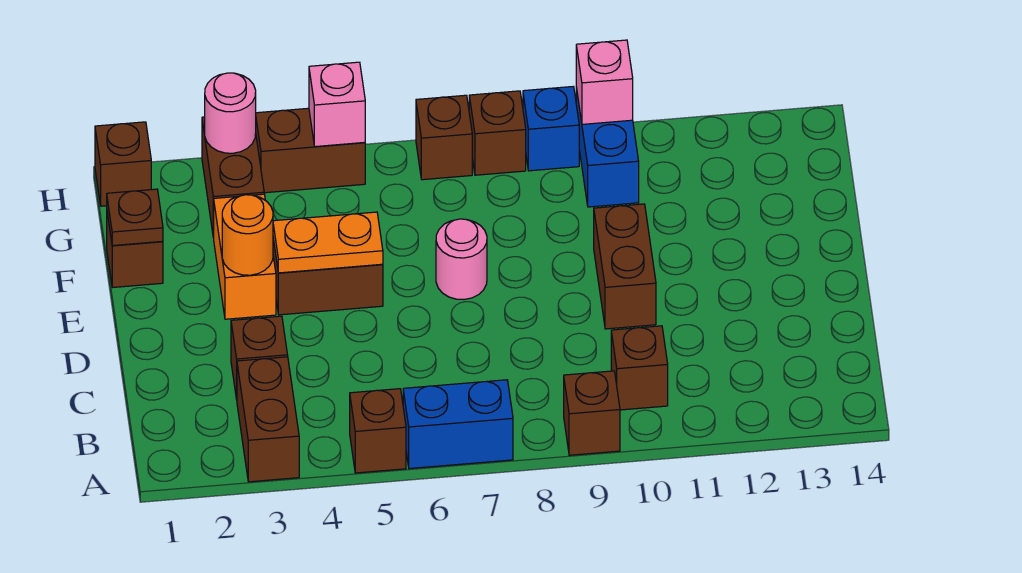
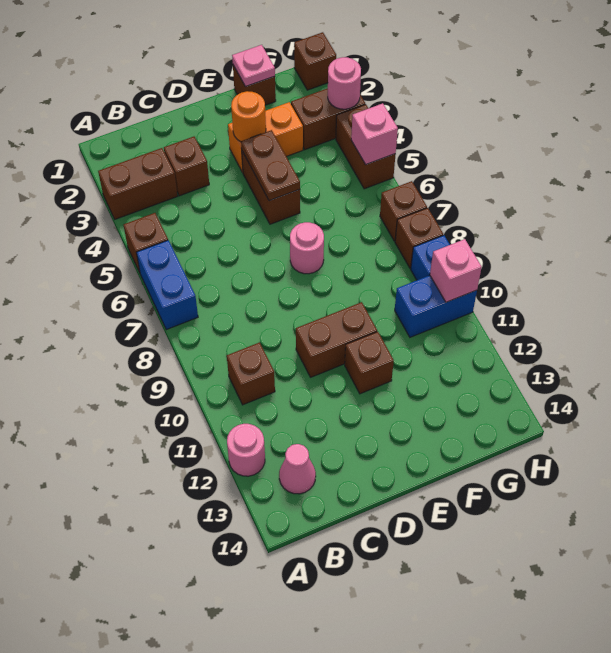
brown brick A9 level 1 -> brown brick E11 level 1
none -> pink round brick A12 level 1
none -> pink cone B13 level 1
orange plate E4:E5 level 2 -> brown plate E4:E5 level 2
brown plate F1 level 2 -> pink plate F1 level 2

